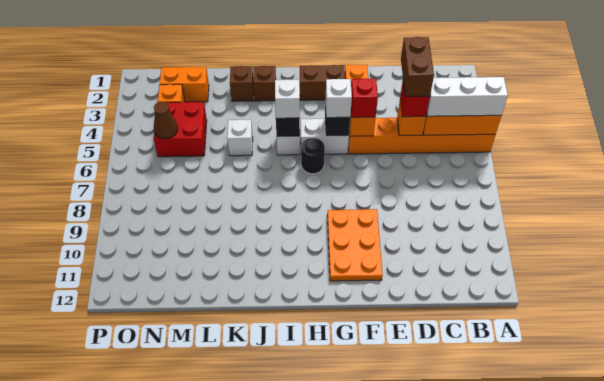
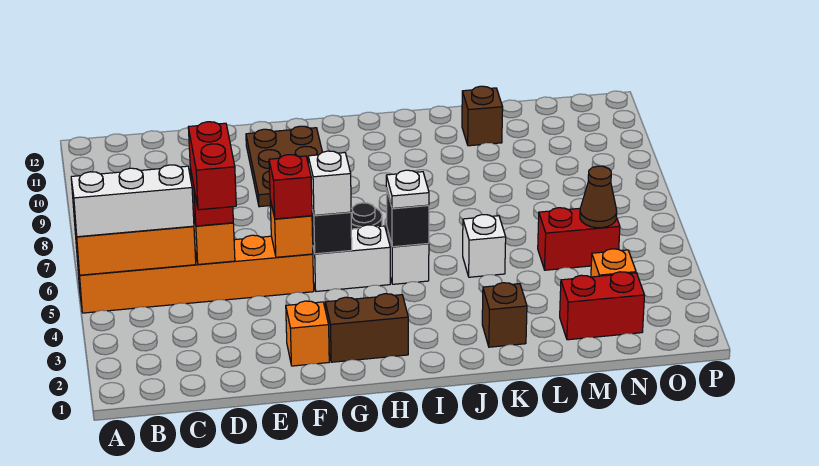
brown brick D4:D5 level 4 -> red brick D4:D5 level 4
orange plate F9:G11 level 1 -> brown plate F9:G11 level 1
white brick I5 level 3 -> white plate I5 level 3
brown brick J2 level 1 -> brown brick L11 level 1
orange brick M2:N2 level 1 -> red brick M2:N2 level 1
red brick M4:N5 level 1 -> red brick M5:N5 level 1

